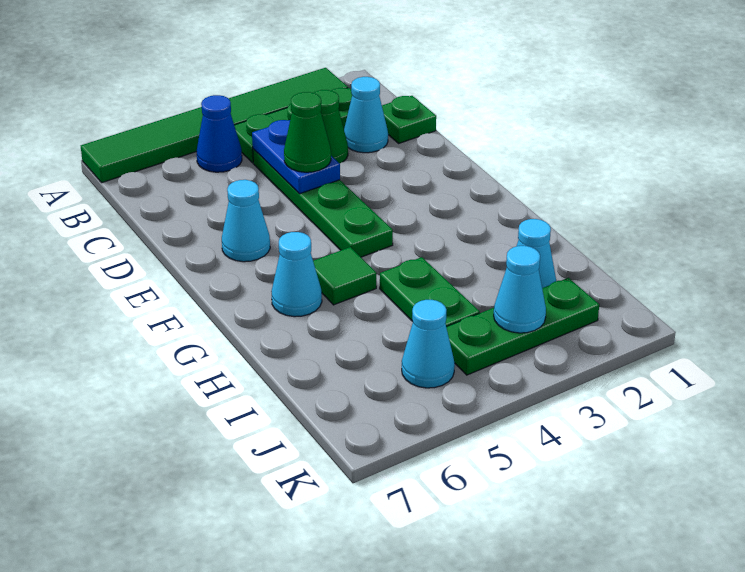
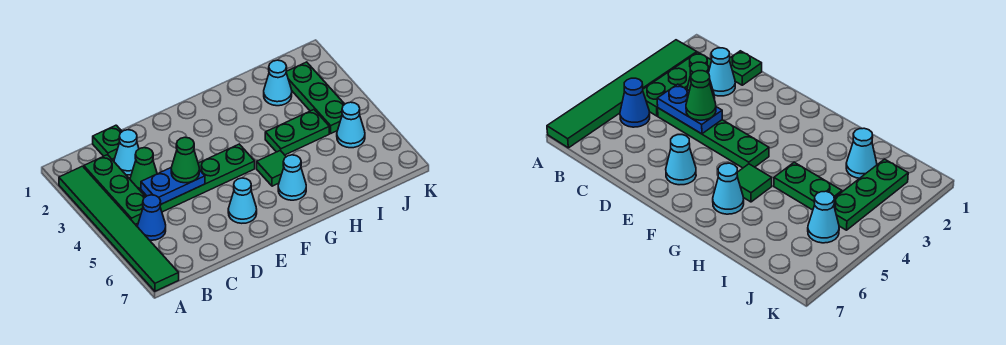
cyan cone J3 level 2 -> none

